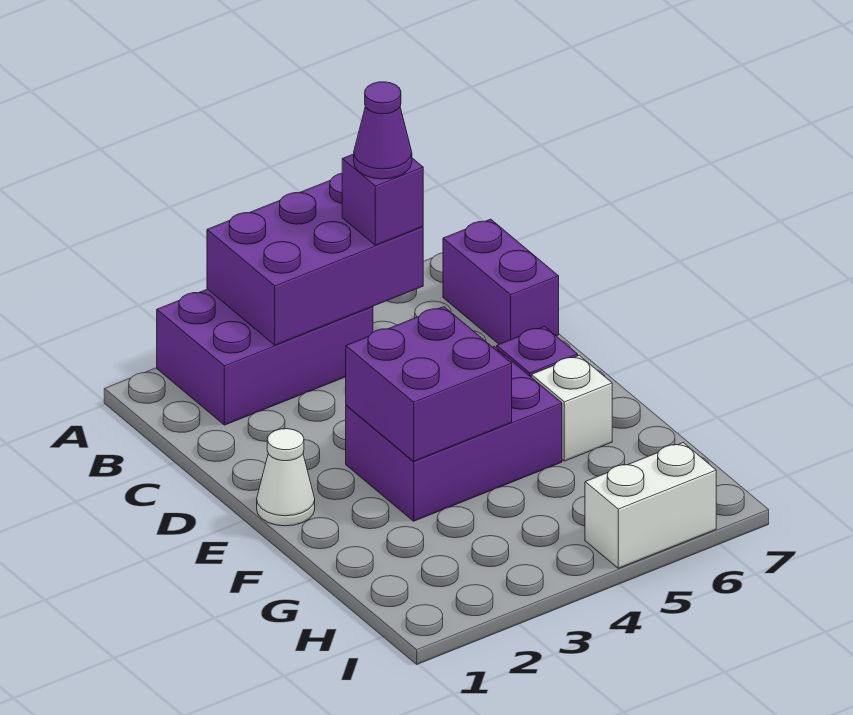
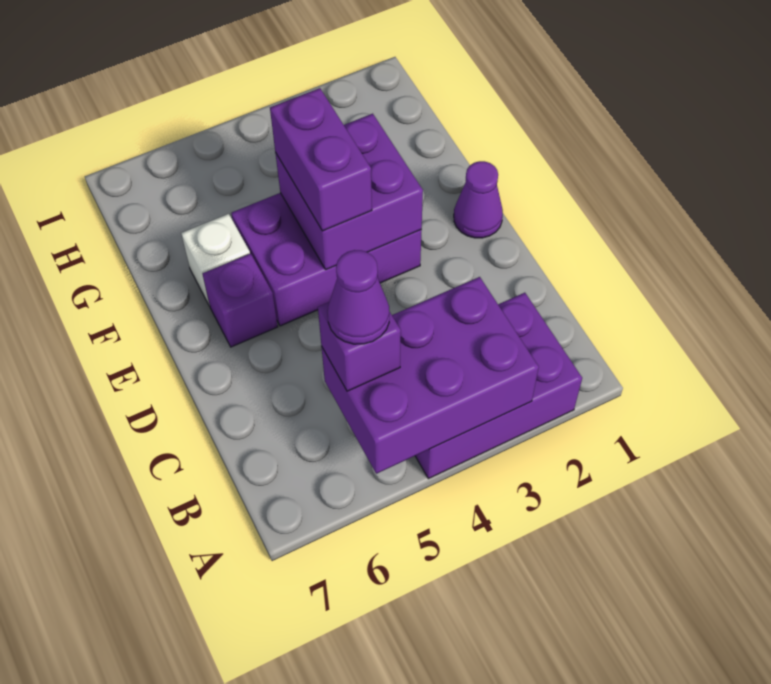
purple brick B7:C7 level 1 -> purple brick E4:F4 level 3
white cone E1 level 1 -> purple cone E1 level 1
white brick I5:I6 level 1 -> none

